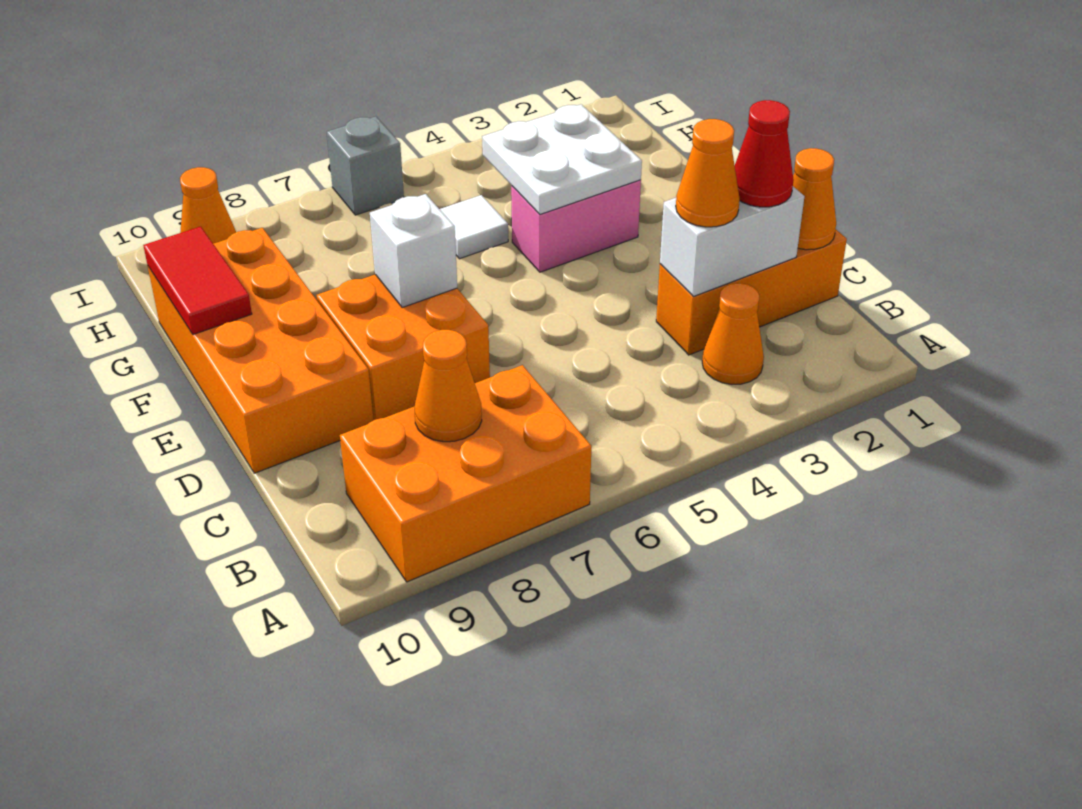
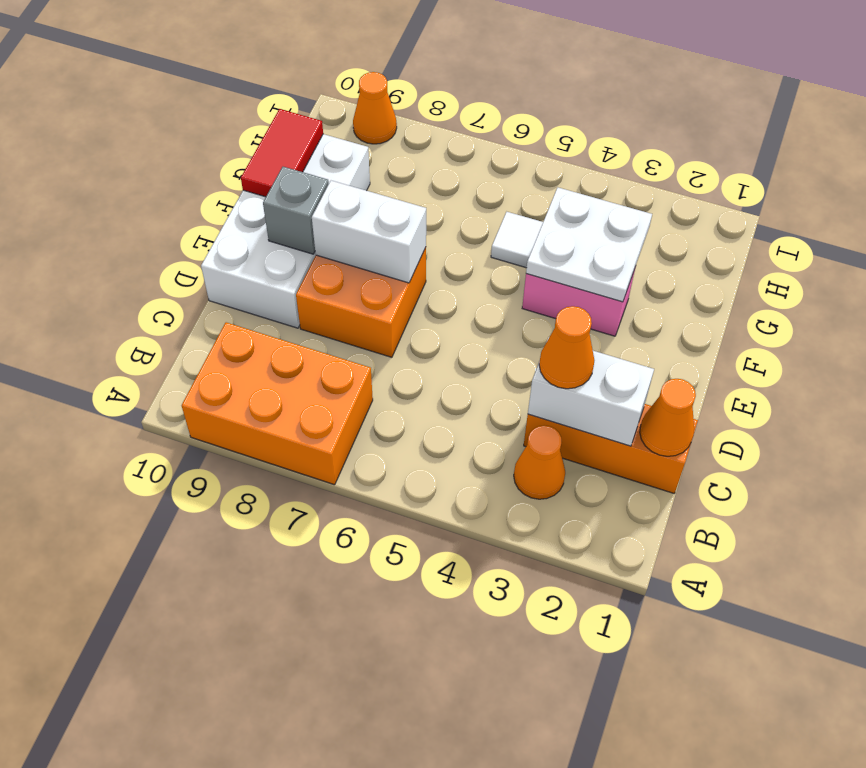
orange cone B8 level 2 -> none
red cone C2 level 3 -> none
orange brick D9:G10 level 1 -> white brick D9:G10 level 1
white brick E7 level 2 -> white brick E7:E8 level 2
grey brick I6 level 1 -> grey brick E9 level 2

